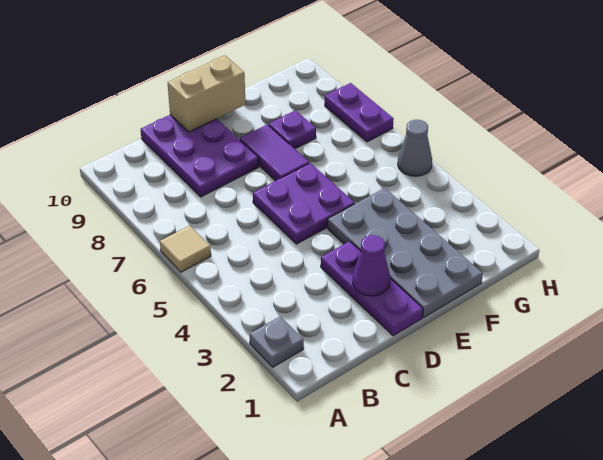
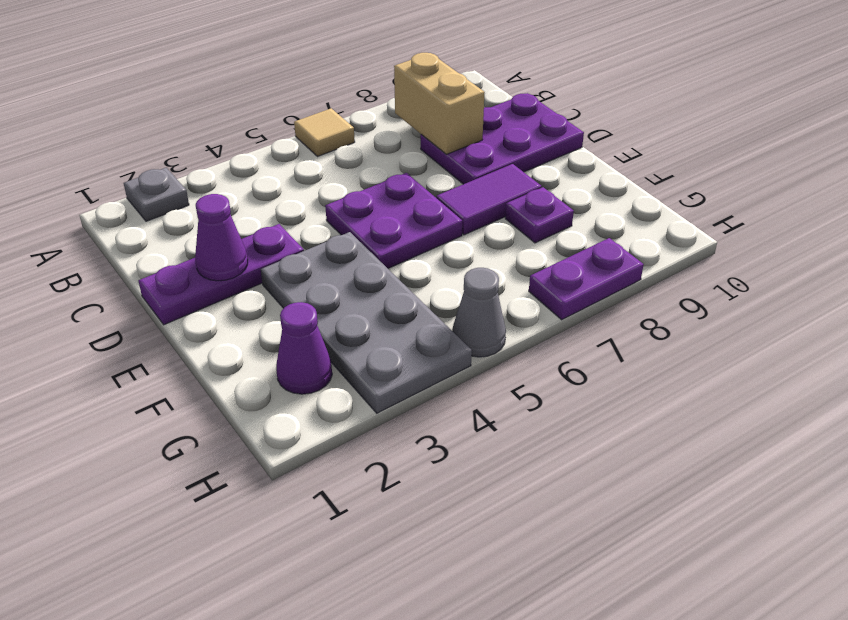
tan brick D10:E10 level 2 -> tan brick B8:C8 level 2
grey plate E1:F4 level 1 -> grey plate E3:H4 level 1
none -> purple cone G2 level 1

